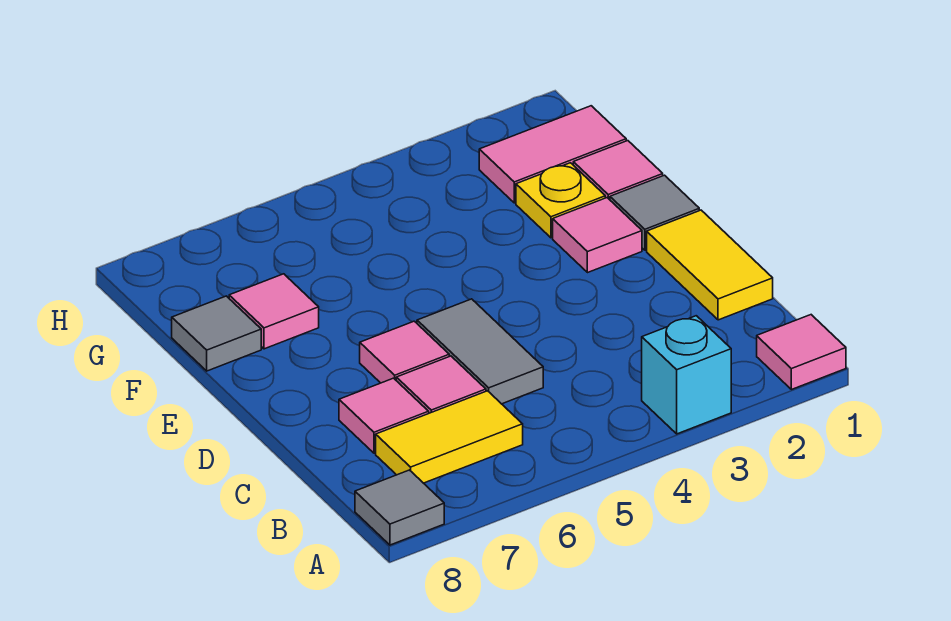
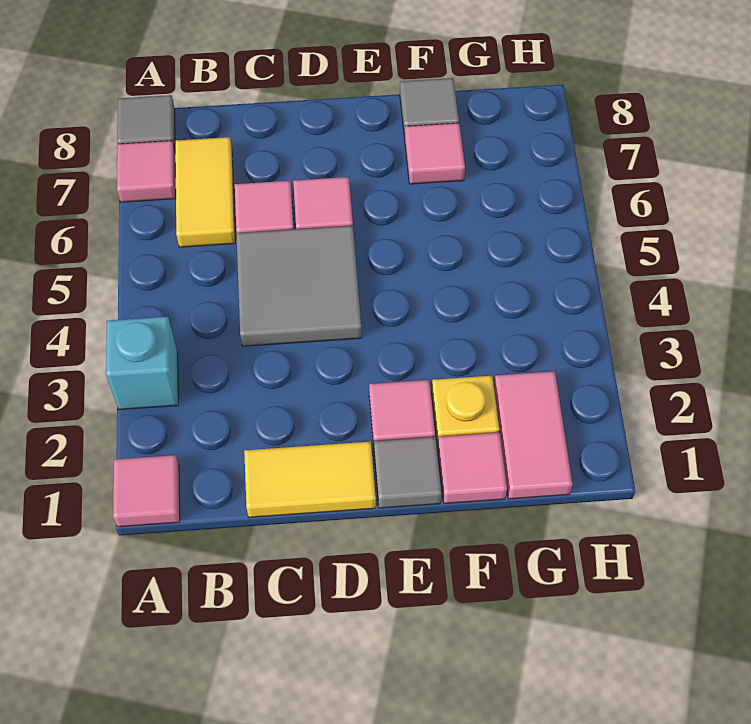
grey tile C5:D5 level 1 -> grey tile C4:D5 level 1
pink tile C7 level 1 -> pink tile A7 level 1

